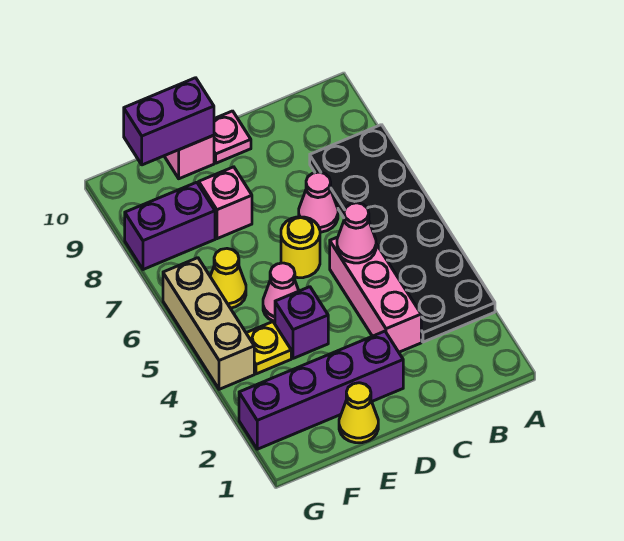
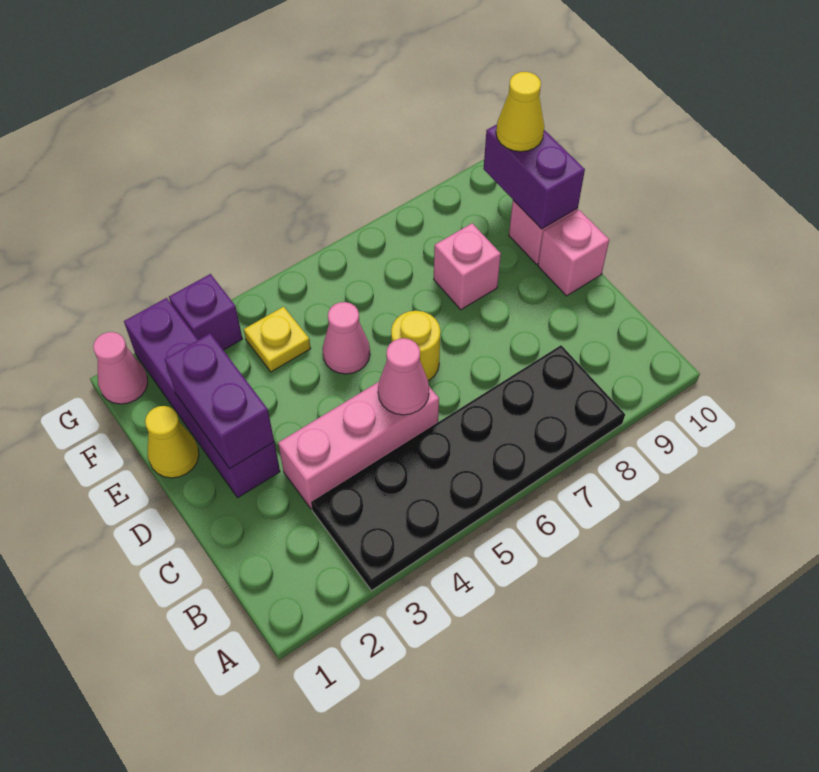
pink cone C7 level 1 -> pink cone G1 level 1
pink plate D10 level 1 -> pink brick D10 level 1
purple brick E4 level 1 -> purple brick G3 level 1
yellow cone F6 level 1 -> yellow cone F10 level 3
purple brick F8:G8 level 1 -> purple brick D2:E2 level 2
tan brick G4:G6 level 1 -> none

